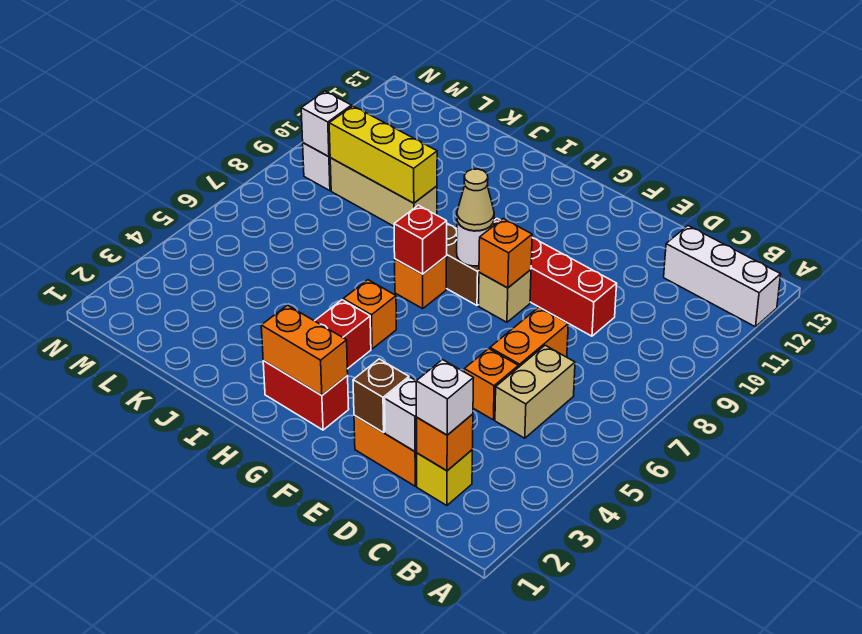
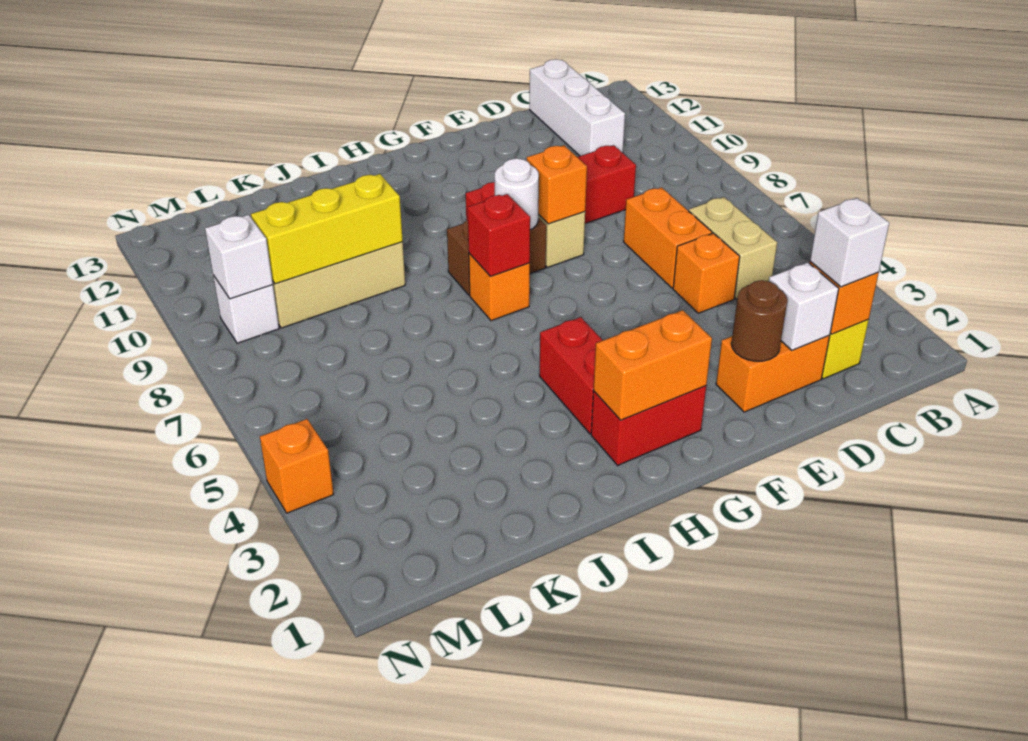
white brick A12:C12 level 1 -> white brick C11:C13 level 1
brown brick E2 level 2 -> brown round brick E2 level 2
tan cone G8 level 3 -> none
orange brick H5 level 1 -> orange brick N4 level 1

